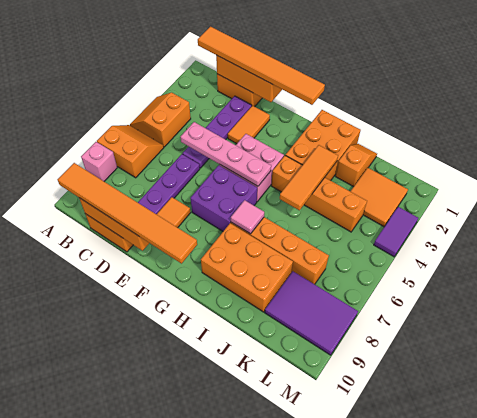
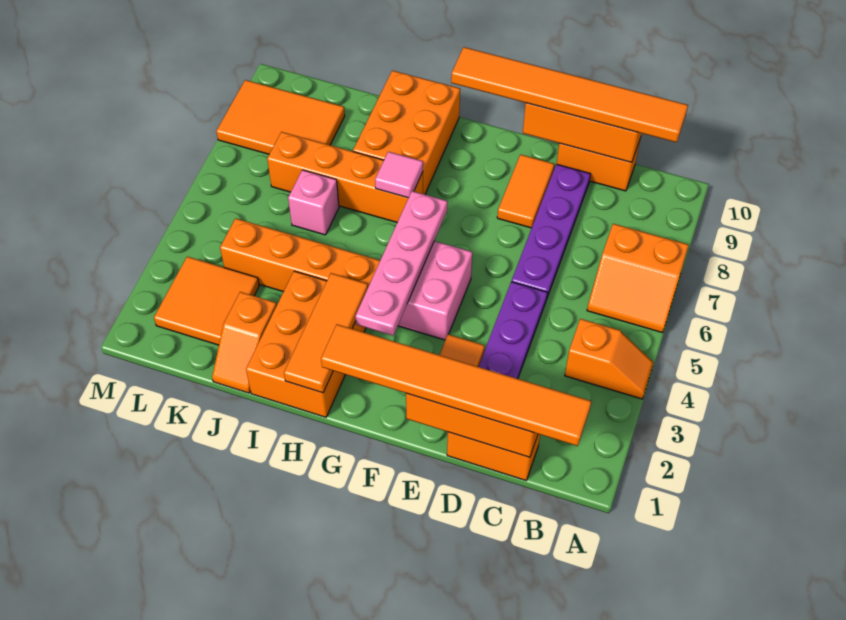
orange slope A4:B5 level 1 top B -> orange slope A4:B4 level 1 top B
pink brick A8 level 1 -> pink brick J6 level 1
pink plate D5:G5 level 2 -> pink plate G3:G6 level 2
purple brick F6:G7 level 1 -> none
orange brick H8:J9 level 1 -> orange brick H8:I10 level 1
orange tile I3:I5 level 2 -> orange tile H1:H3 level 2
purple tile K8:M9 level 1 -> orange tile K8:M9 level 1
purple tile M3:M4 level 1 -> none

